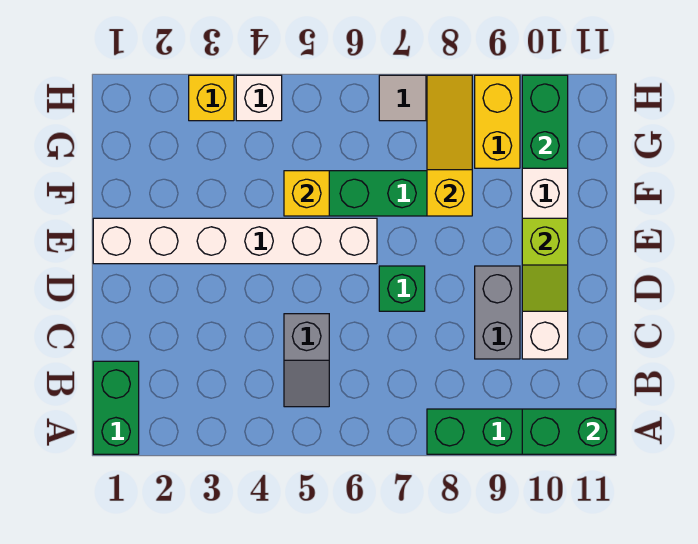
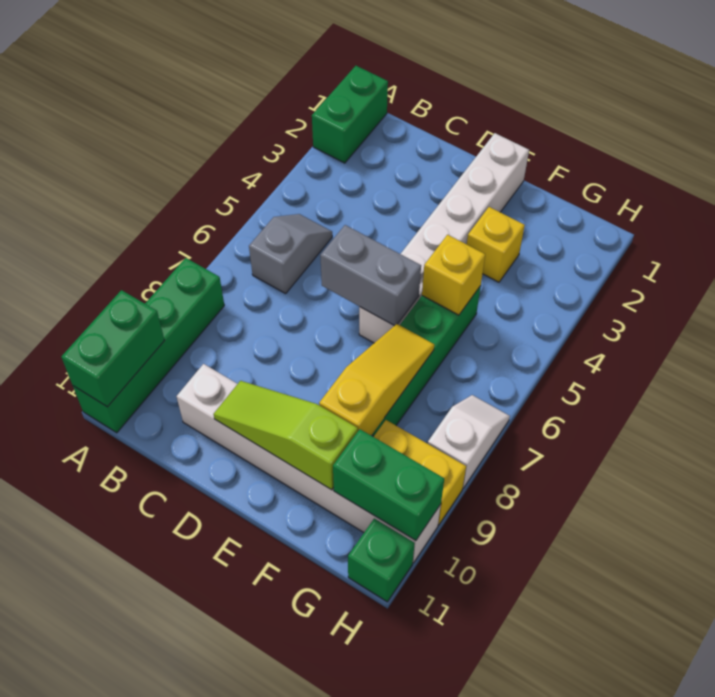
green brick A1:B1 level 1 -> green brick A1:A2 level 1
grey slope B5:C5 level 1 top C -> grey slope B5:B6 level 1 top 6
grey brick C9:D9 level 1 -> grey brick D6:E6 level 2
green brick D7 level 1 -> green brick H11 level 1
lime slope D10:E10 level 2 top E -> lime slope D10:F10 level 2 top F
yellow slope F8:H8 level 2 top F -> yellow slope F7:F9 level 2 top 9
yellow brick H3 level 1 -> yellow brick F3 level 1
white brick H4 level 1 -> none

